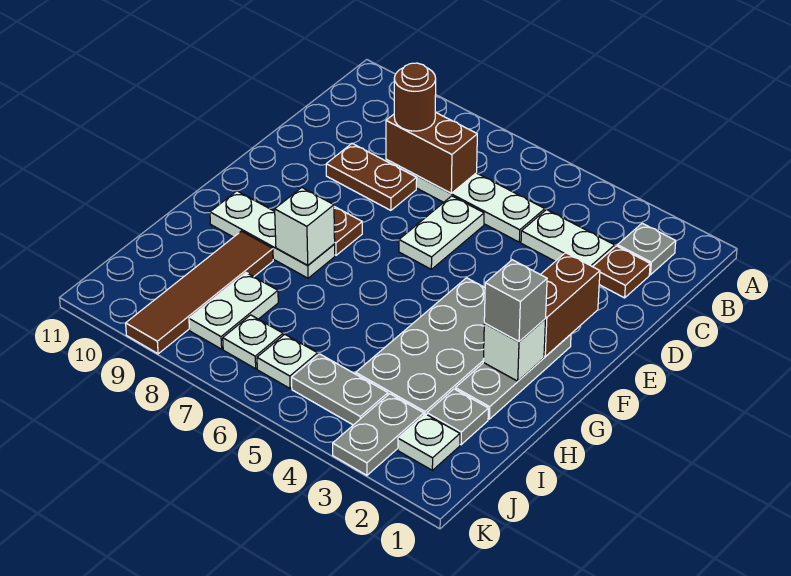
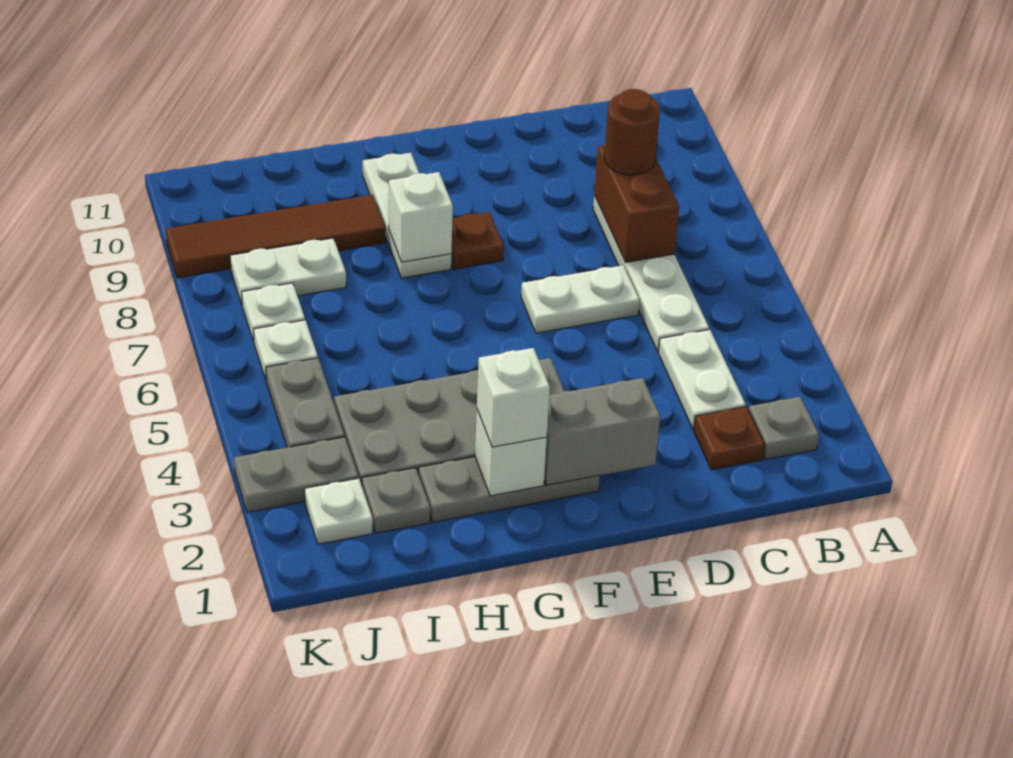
brown plate D8:D9 level 1 -> none
brown brick E2:F2 level 2 -> grey brick E2:F2 level 2
grey brick G2 level 3 -> white brick G2 level 3

